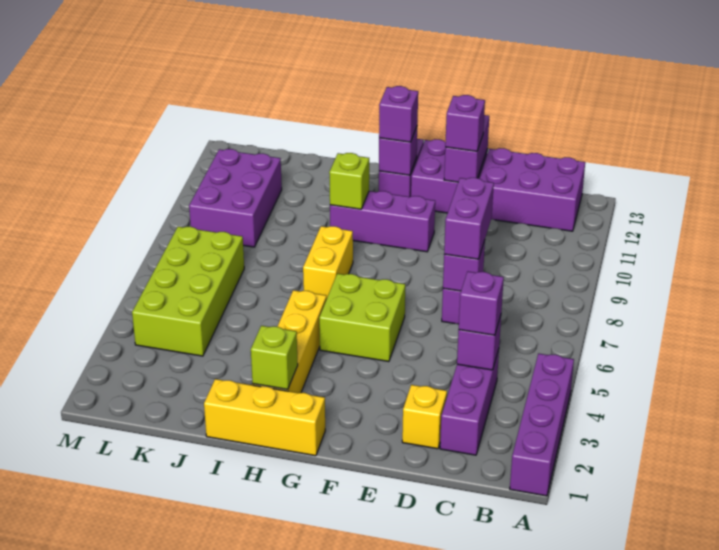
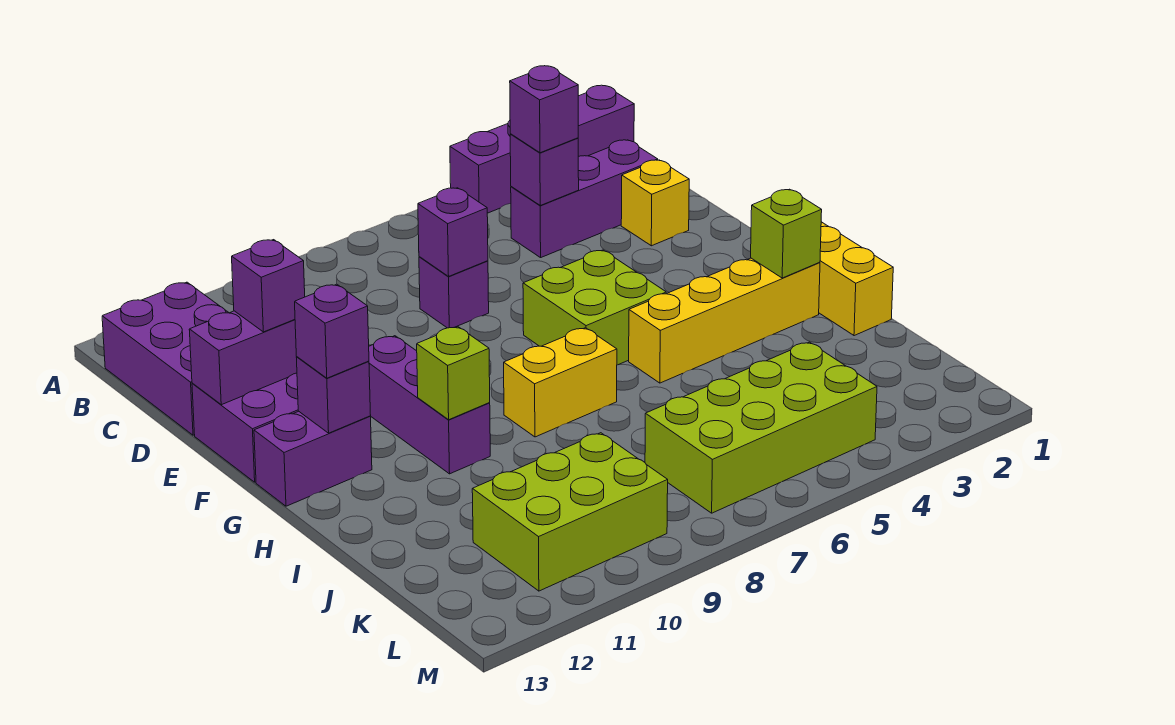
purple brick D7:D8 level 3 -> none
purple brick K9:L11 level 1 -> lime brick K9:L11 level 1

